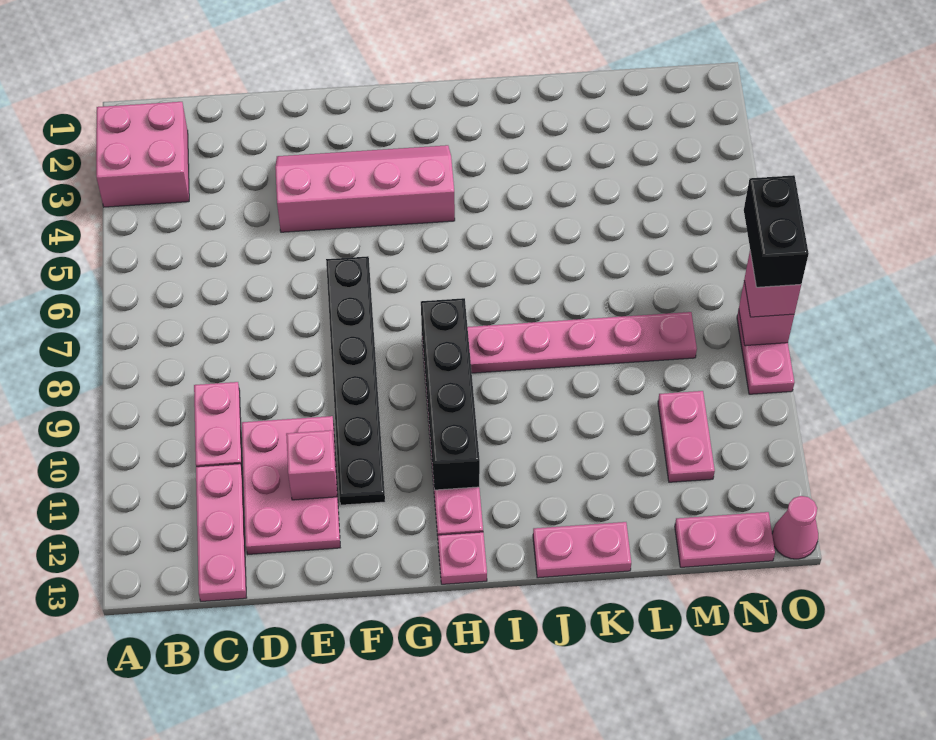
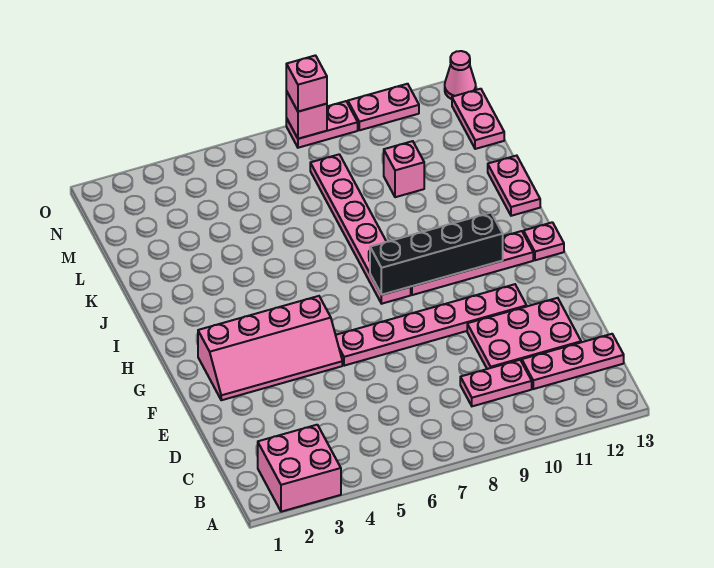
pink slope E3:H4 level 1 top 4 -> pink slope F2:G5 level 1 top G
pink brick E11 level 2 -> pink brick L10 level 1
black plate F6:F11 level 1 -> pink plate F6:F11 level 1
pink plate M10:M11 level 1 -> pink plate O10:O11 level 1
black brick O7:O8 level 4 -> none

